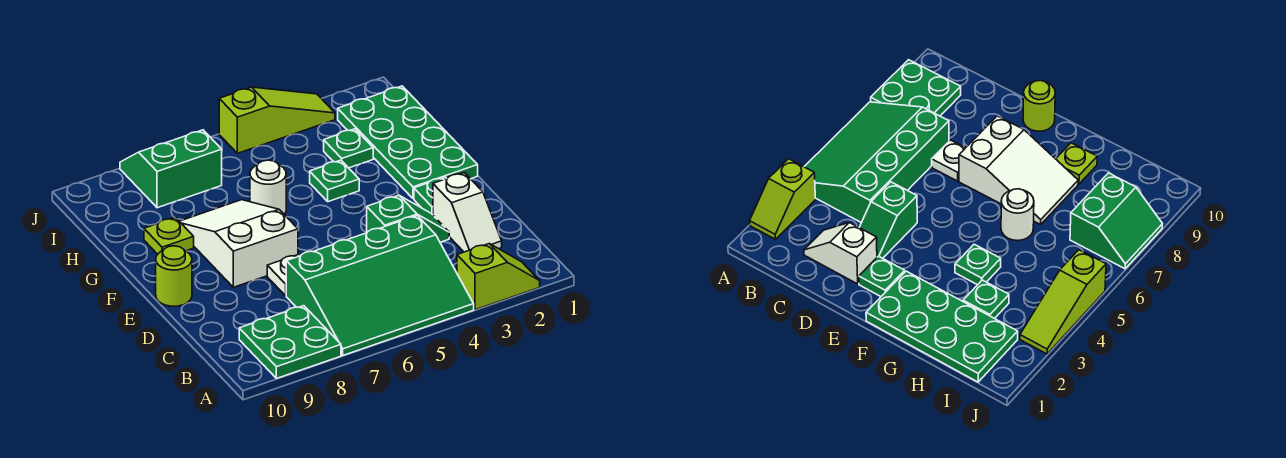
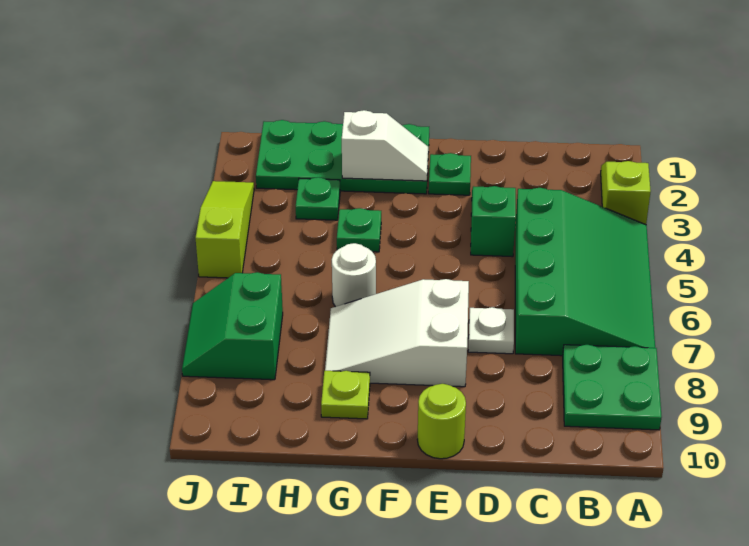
white slope C2:D2 level 1 top D -> white slope F2:G2 level 2 top G

